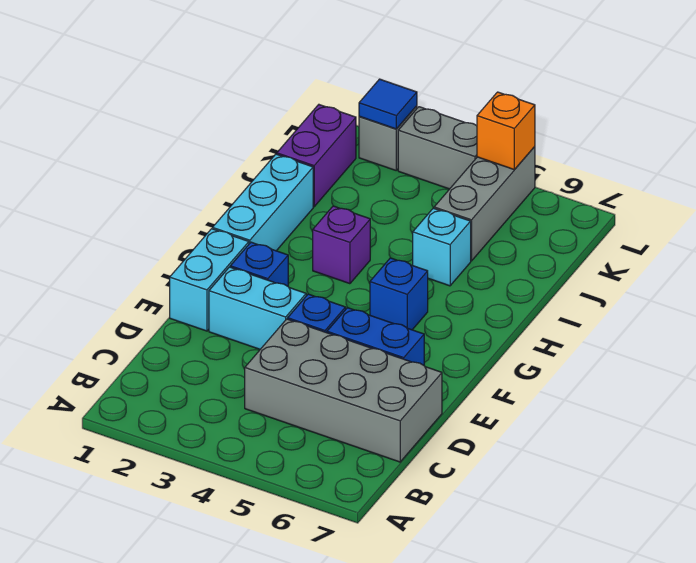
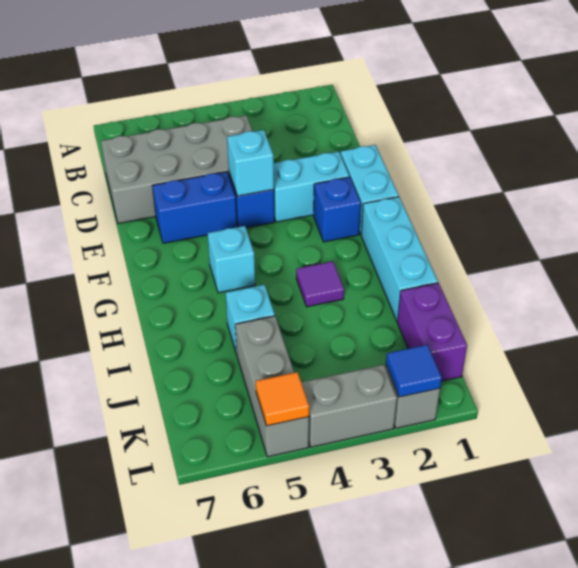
none -> cyan brick E4 level 2
blue brick G5 level 1 -> cyan brick G5 level 1
purple brick H3 level 1 -> purple tile H3 level 1
orange brick L5 level 2 -> orange tile L5 level 2

